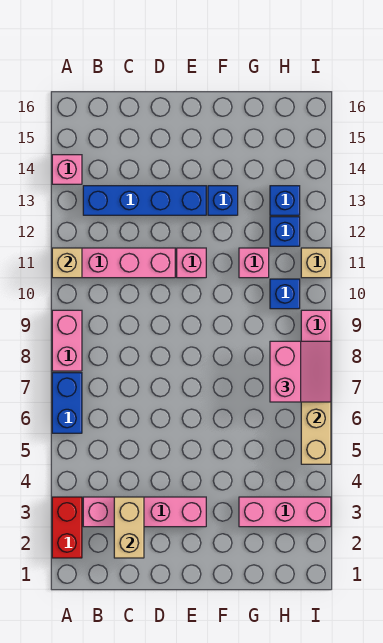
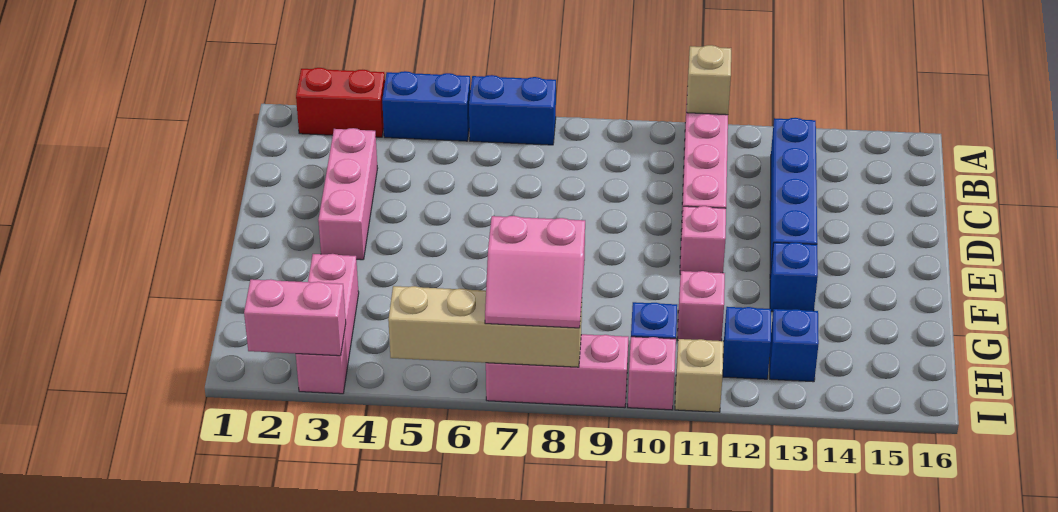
none -> blue brick A4:A5 level 1
pink brick A8:A9 level 1 -> pink brick I2:I3 level 2
pink brick A14 level 1 -> pink brick I10 level 1
pink brick B3:E3 level 1 -> pink brick C3:E3 level 1
tan brick C2:C3 level 2 -> none

